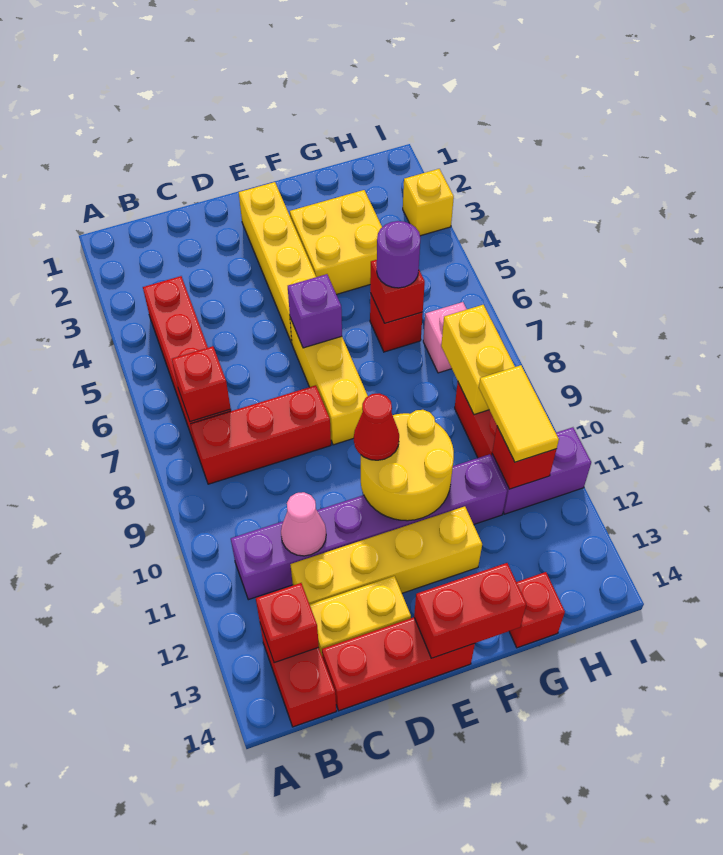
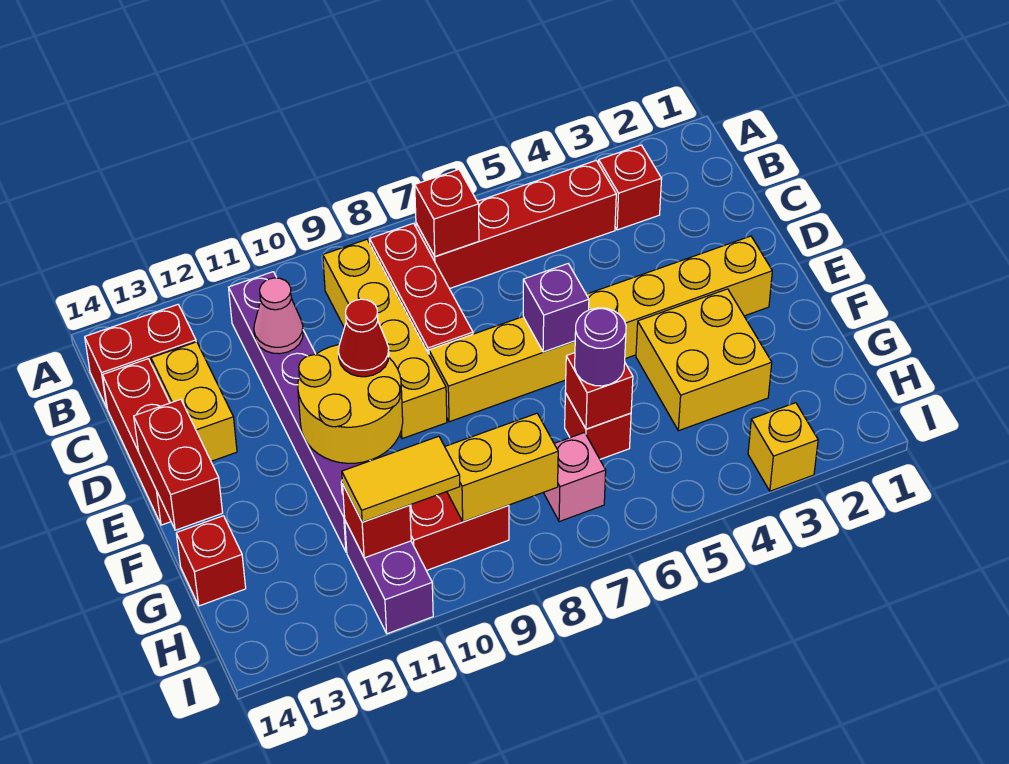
red brick B13 level 2 -> red brick B3 level 1
yellow brick C12:F12 level 1 -> yellow brick B9:E9 level 1

